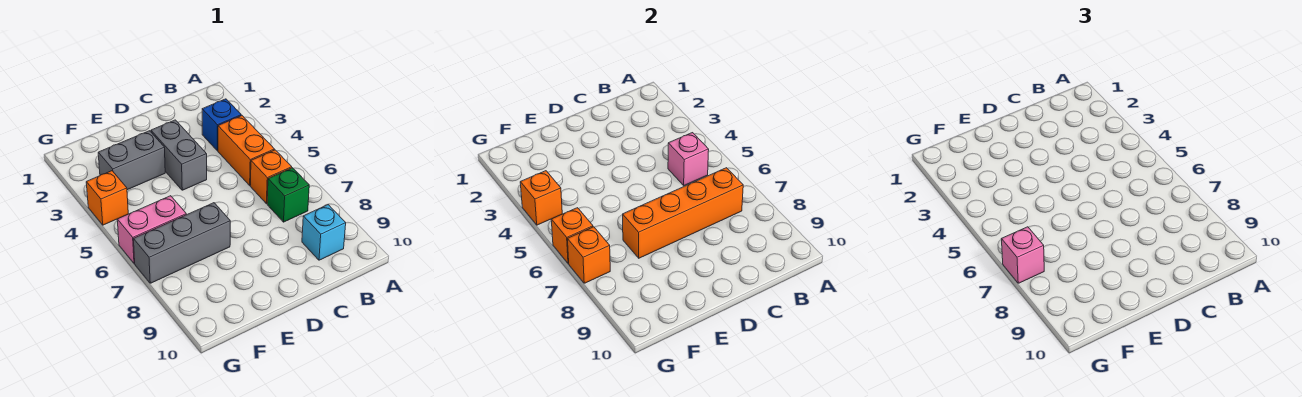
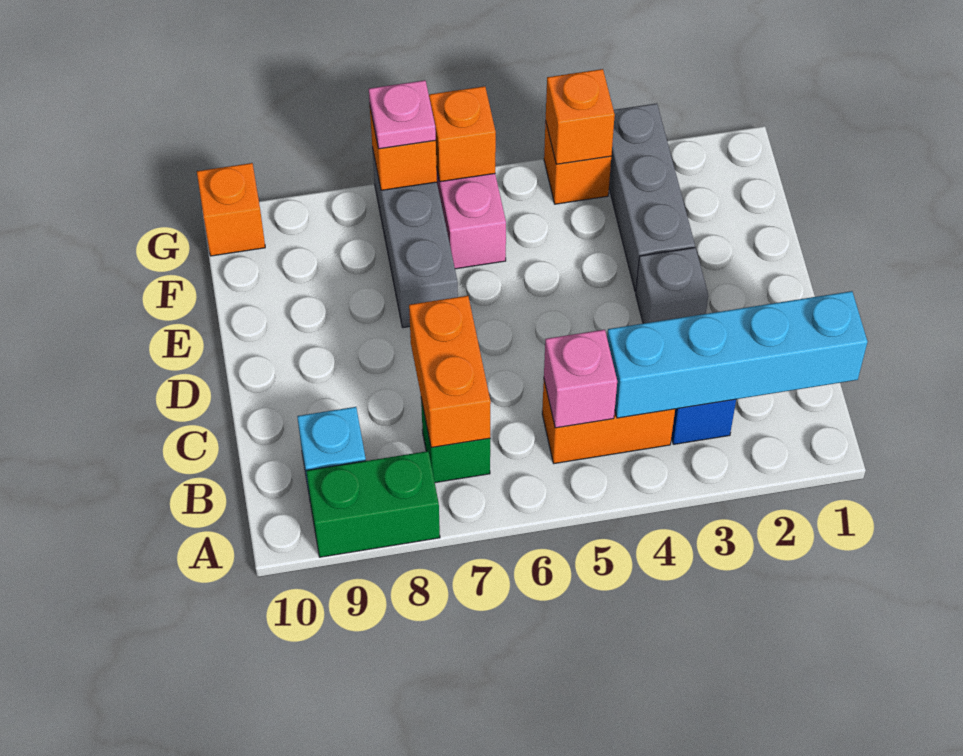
none -> green brick A8:A9 level 1
none -> cyan brick B1:B4 level 2
orange brick B6 level 1 -> orange brick G10 level 1
orange brick B7:E7 level 2 -> orange brick B7:C7 level 2
grey brick D3:D4 level 1 -> grey brick D3 level 1
grey brick E3:F3 level 1 -> grey brick E3:G3 level 1
pink brick G7 level 3 -> pink plate G7 level 3

